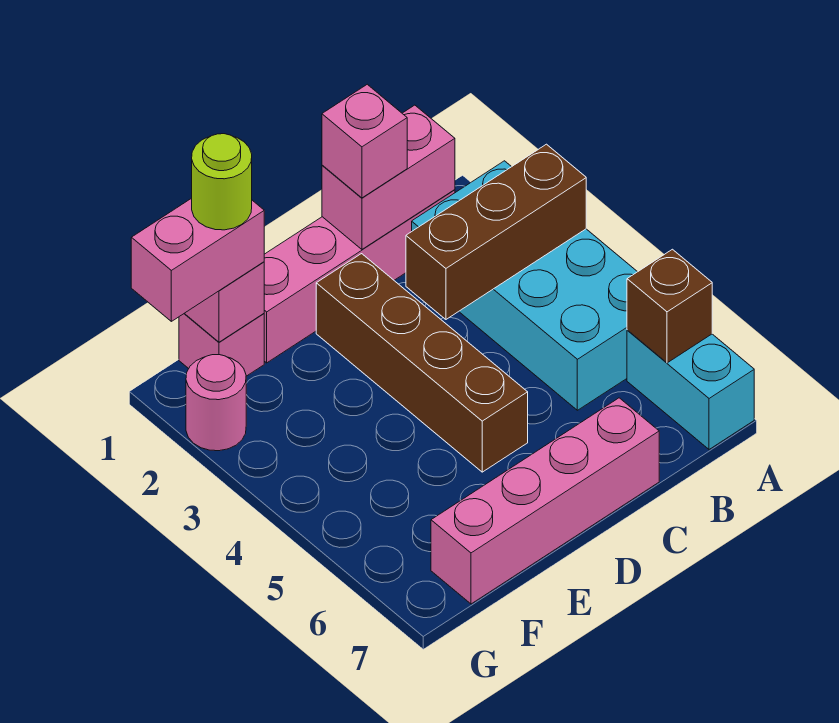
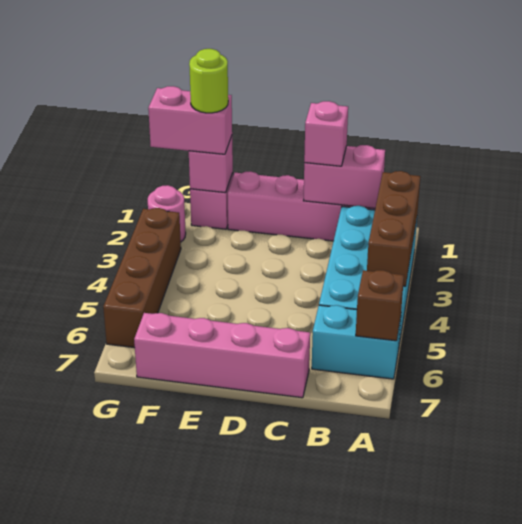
brown brick A3:C3 level 2 -> brown brick A2:A4 level 2
cyan brick A6:A7 level 1 -> cyan brick A6:B6 level 1
brown brick D2:D5 level 1 -> brown brick G3:G6 level 1

